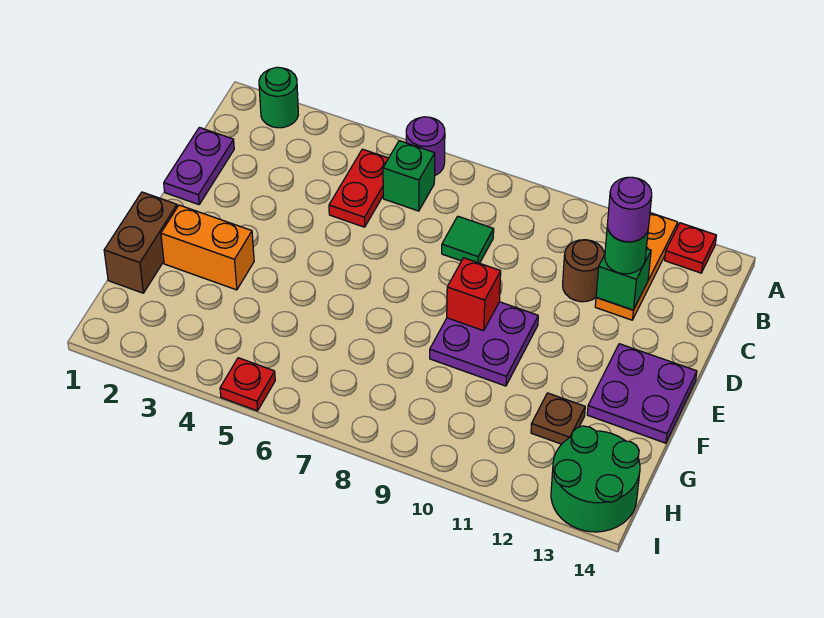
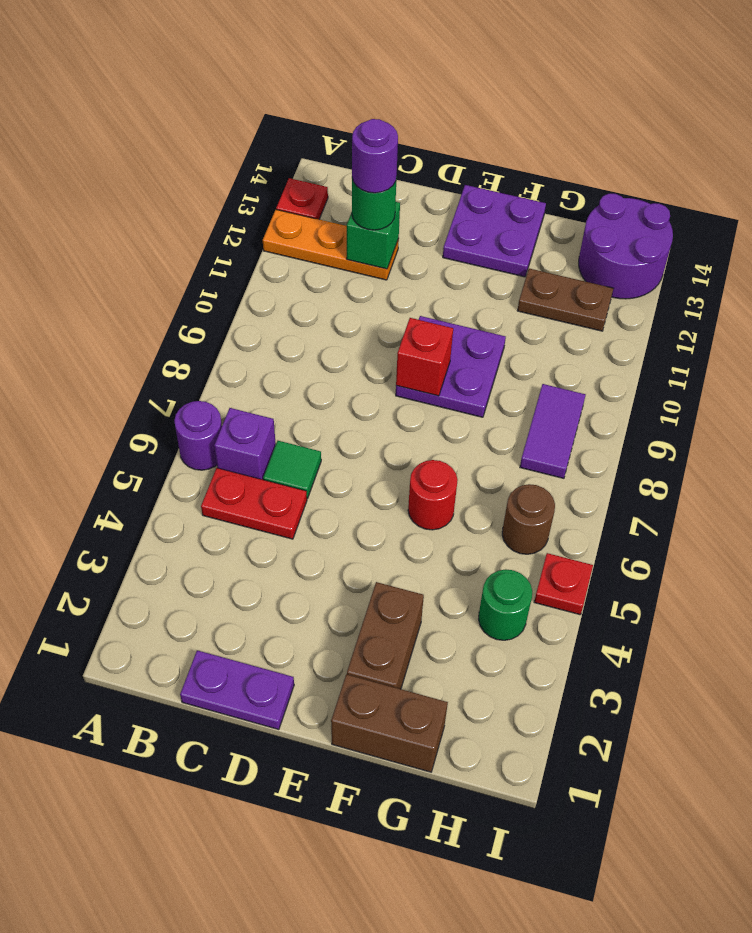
green round brick A2 level 1 -> green round brick H4 level 1
green brick B6 level 1 -> purple brick B6 level 1
green tile C8 level 1 -> green tile C6 level 1
brown round brick C11 level 1 -> brown round brick H6 level 1
orange brick F2:F3 level 1 -> brown brick F2:F3 level 1
none -> red round brick F6 level 1
brown plate G12 level 1 -> brown plate G12:H12 level 1
none -> purple tile H8:H9 level 1
green round brick H13:I14 level 1 -> purple round brick H13:I14 level 1

